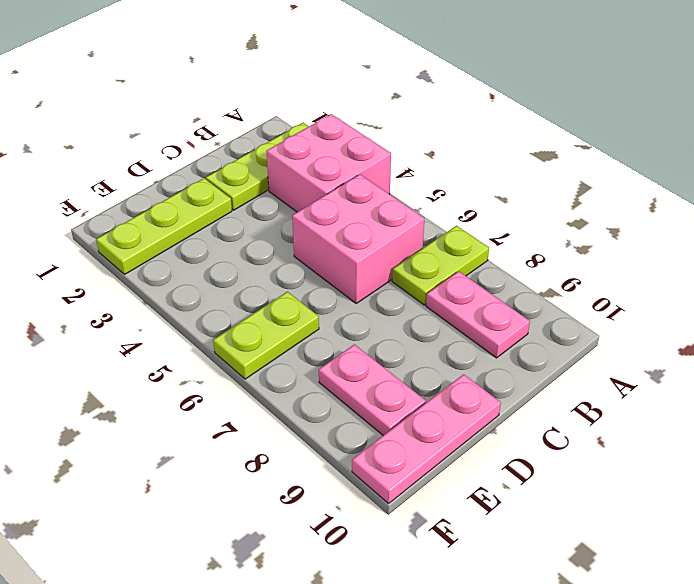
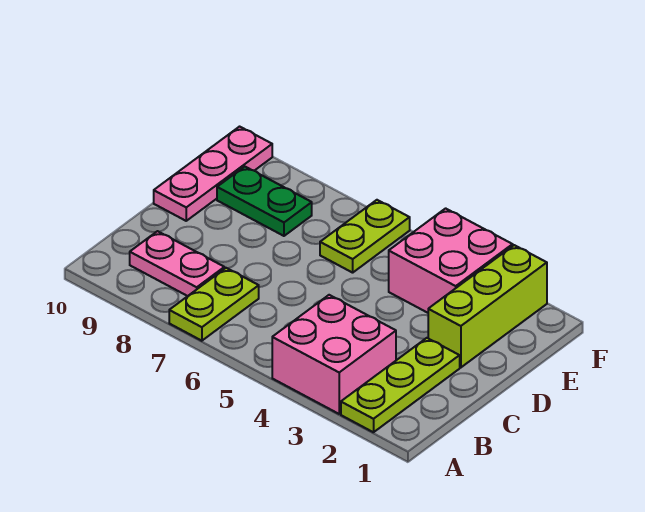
pink brick B5:C6 level 1 -> pink brick E3:F4 level 1
lime plate D2:F2 level 1 -> lime brick D2:F2 level 1
pink plate E8:E9 level 1 -> green plate E8:E9 level 1

